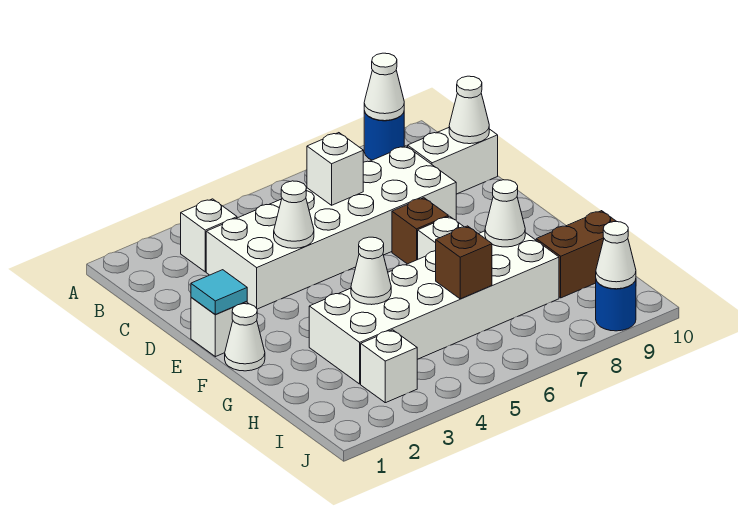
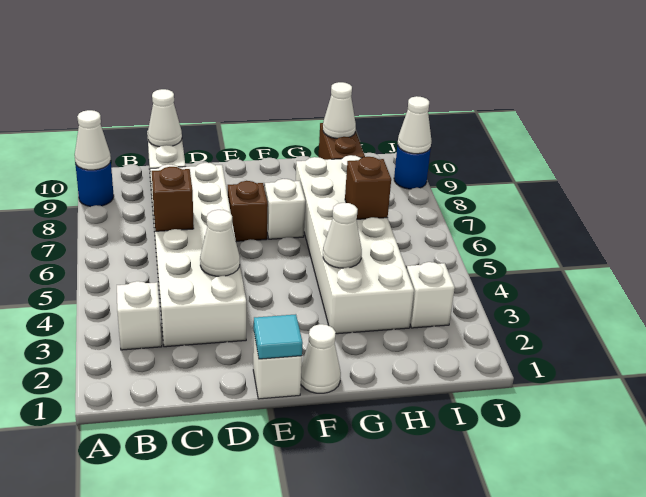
white brick C6 level 2 -> brown brick C6 level 2
white cone G8 level 2 -> white cone H10 level 2

